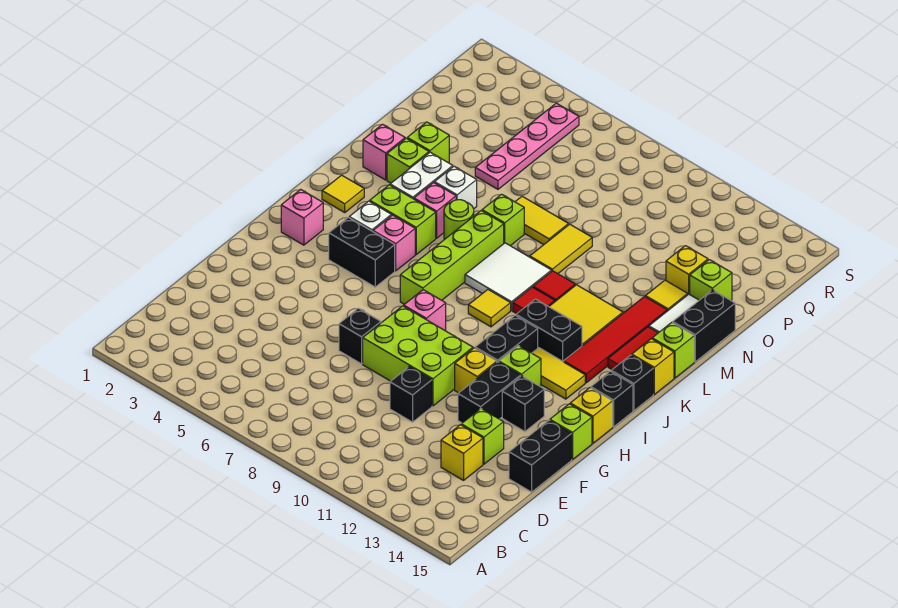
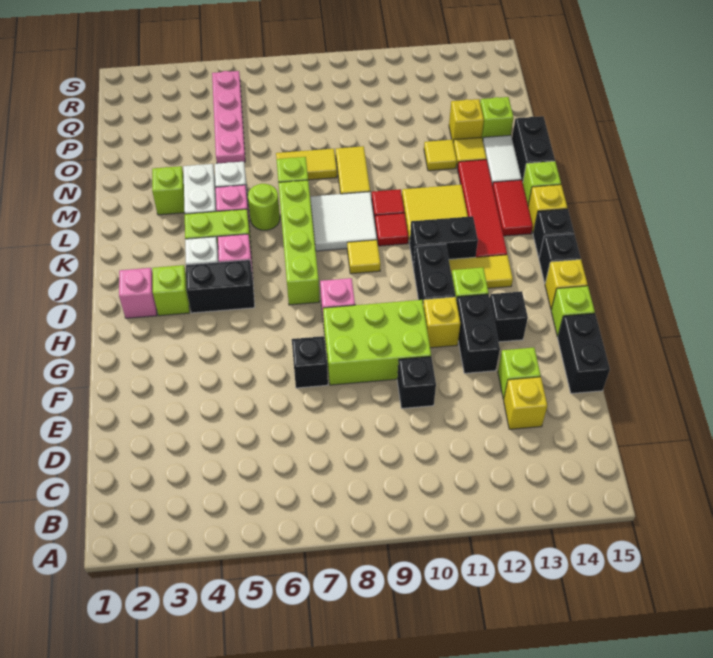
yellow tile K2 level 1 -> yellow tile N12 level 1
pink brick M2 level 1 -> none
lime brick N3 level 1 -> lime brick I3 level 1

